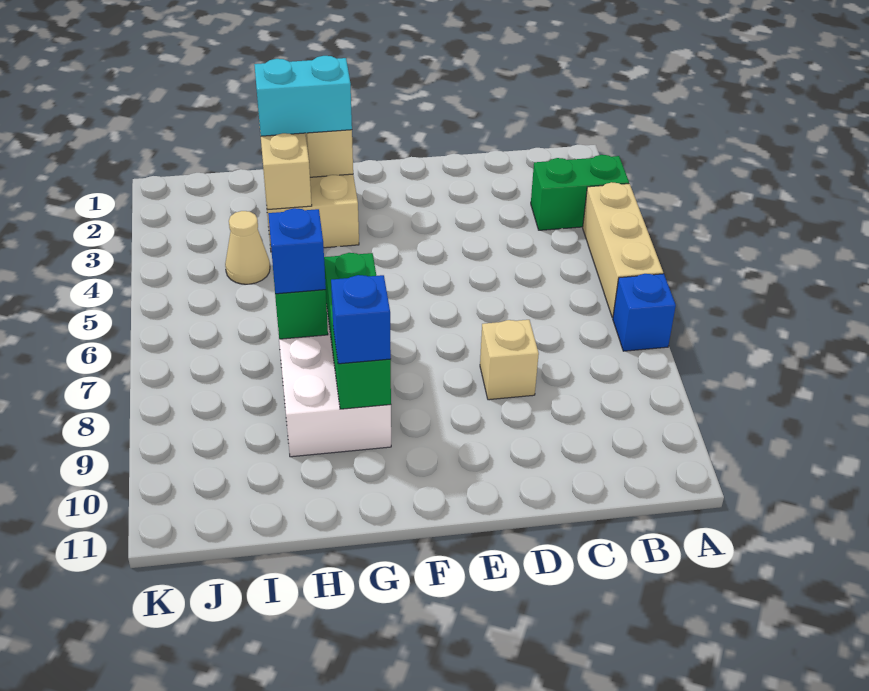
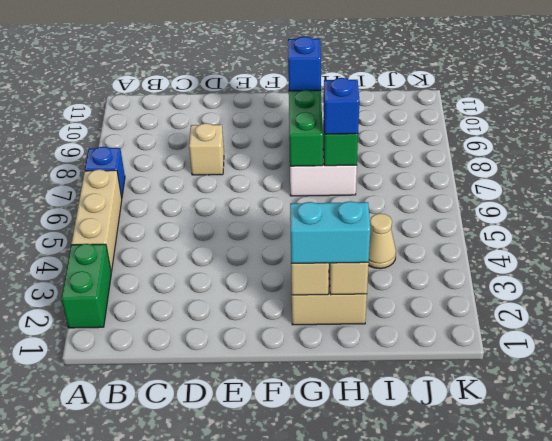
green brick A3:B3 level 1 -> green brick A2:A3 level 1

